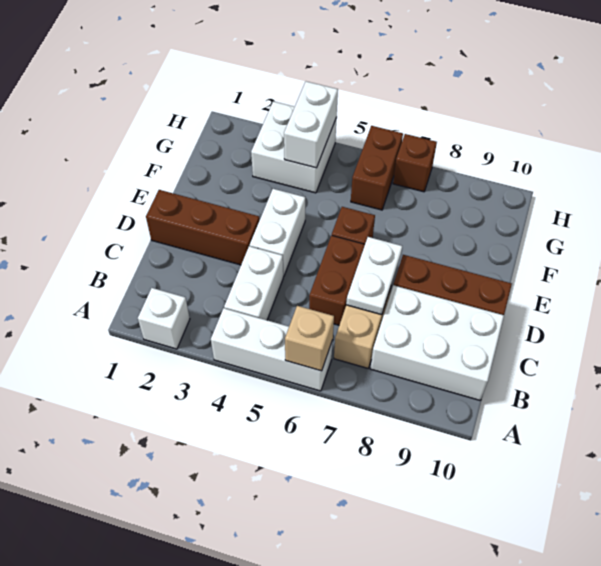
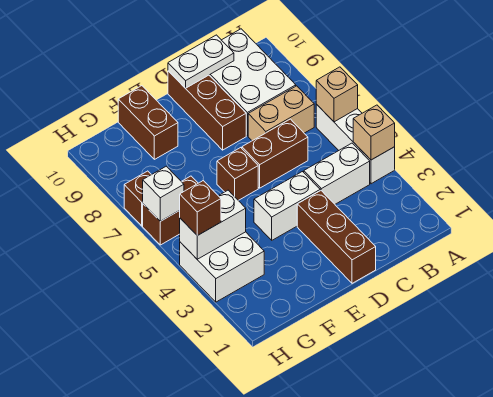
white brick A2 level 1 -> white brick H6 level 2
none -> tan brick A4 level 2
white plate C7:D7 level 2 -> white plate C10:D10 level 2
none -> brown brick F9:F10 level 1
none -> brown brick H4 level 3

